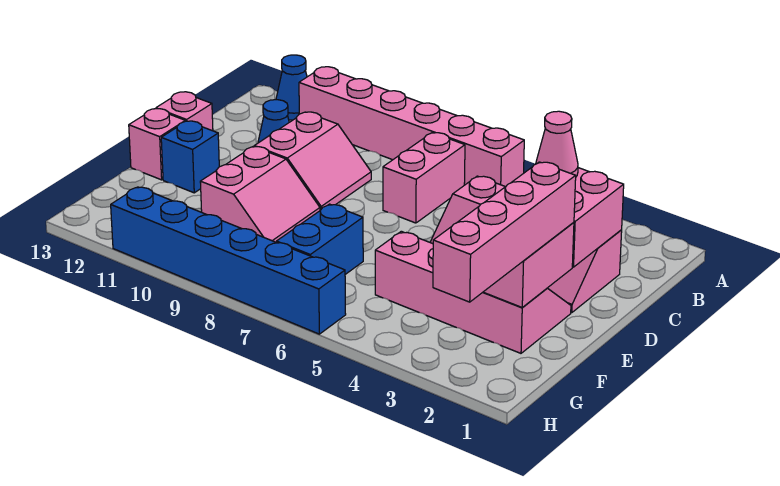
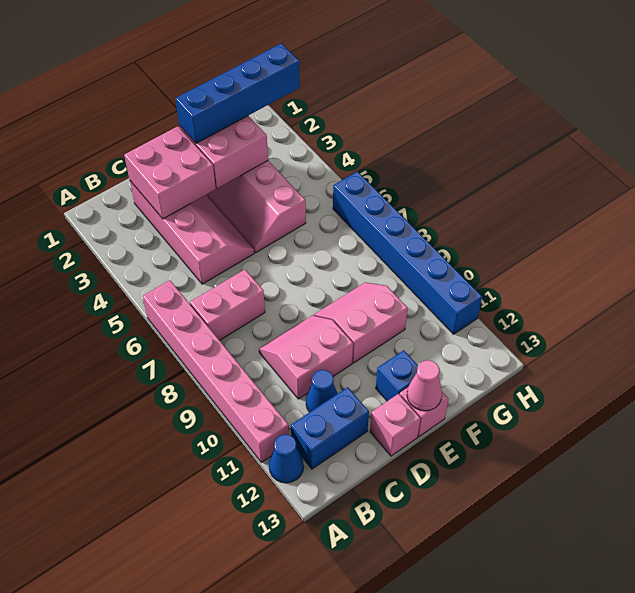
pink cone C3 level 3 -> pink cone E13 level 2
pink brick E2:H2 level 3 -> blue brick E2:H2 level 3
blue brick F7:G7 level 1 -> blue brick B12:C12 level 1

